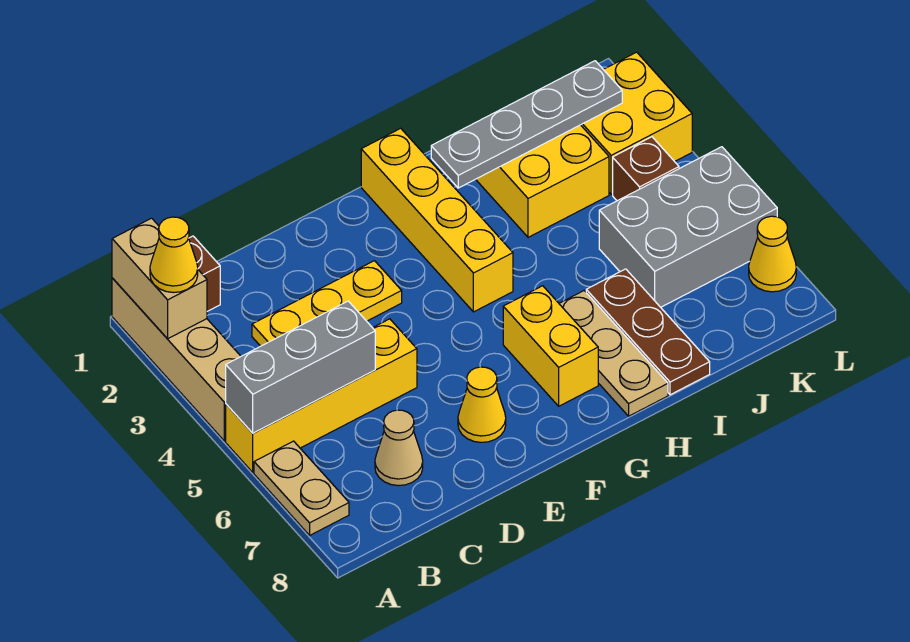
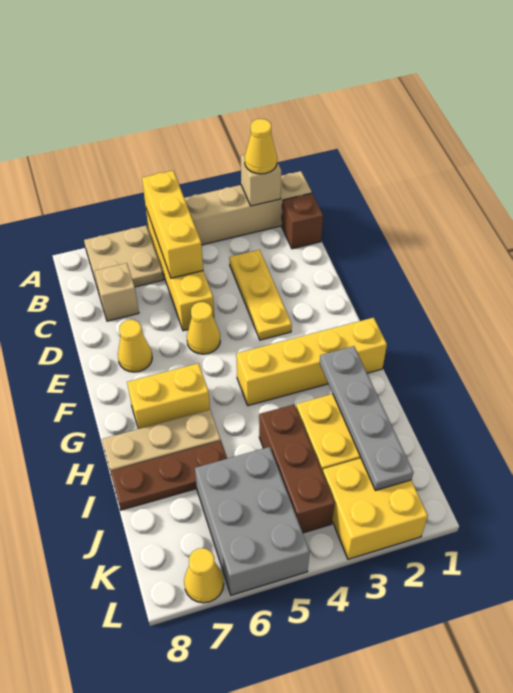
tan brick A1:A2 level 2 -> tan brick A2 level 2
grey brick A5:C5 level 2 -> yellow brick A5:C5 level 2
tan plate A6:A7 level 1 -> tan plate A6:B7 level 1
tan cone C7 level 1 -> tan brick C7 level 1
none -> yellow cone E5 level 1
brown brick K4 level 1 -> brown brick I4:K4 level 1

